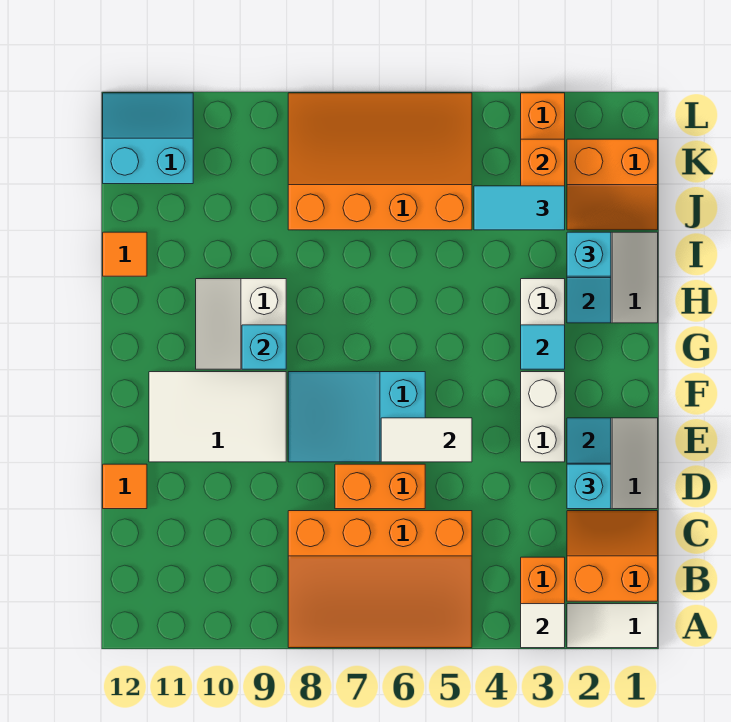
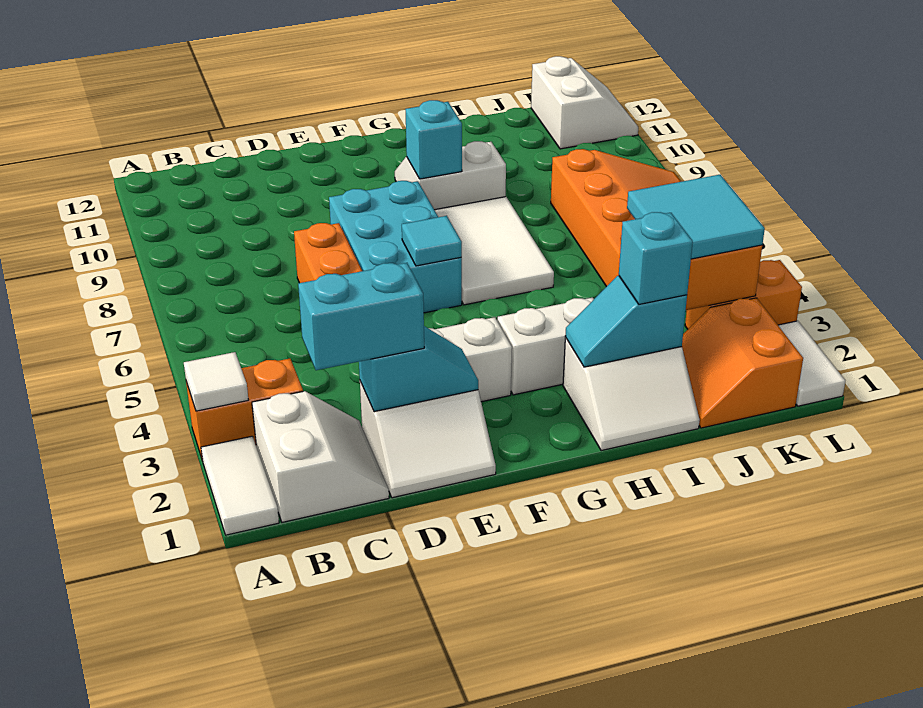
orange slope A5:C8 level 1 top C -> none
orange slope B1:C2 level 1 top B -> white slope B1:C2 level 1 top B
cyan brick D2 level 3 -> cyan brick C2:D2 level 3
orange tile D12 level 1 -> none
white tile E5:E6 level 2 -> white tile L1:L2 level 1
cyan slope E6:F8 level 1 top 6 -> cyan brick E6:F8 level 1
white tile E9:F11 level 1 -> white tile G6:H8 level 1
cyan tile G3 level 2 -> cyan tile F6 level 2
orange tile I12 level 1 -> none
cyan tile J3:J4 level 3 -> cyan tile J3:K4 level 3
cyan slope K11:L12 level 1 top K -> white slope K11:L12 level 1 top K

